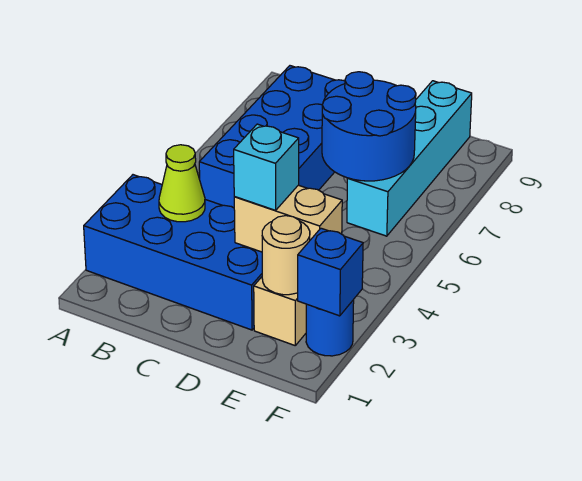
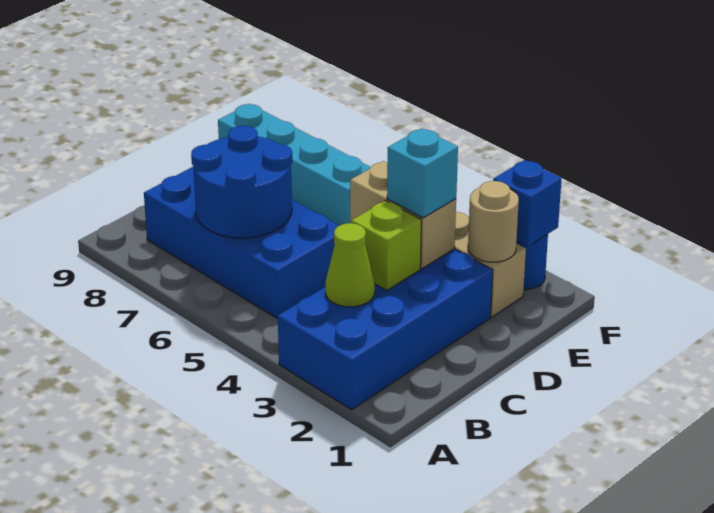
none -> lime brick C3 level 2
tan brick D3:E3 level 2 -> tan brick D3:D4 level 2
blue round brick D6:E7 level 2 -> blue round brick B6:C7 level 2

